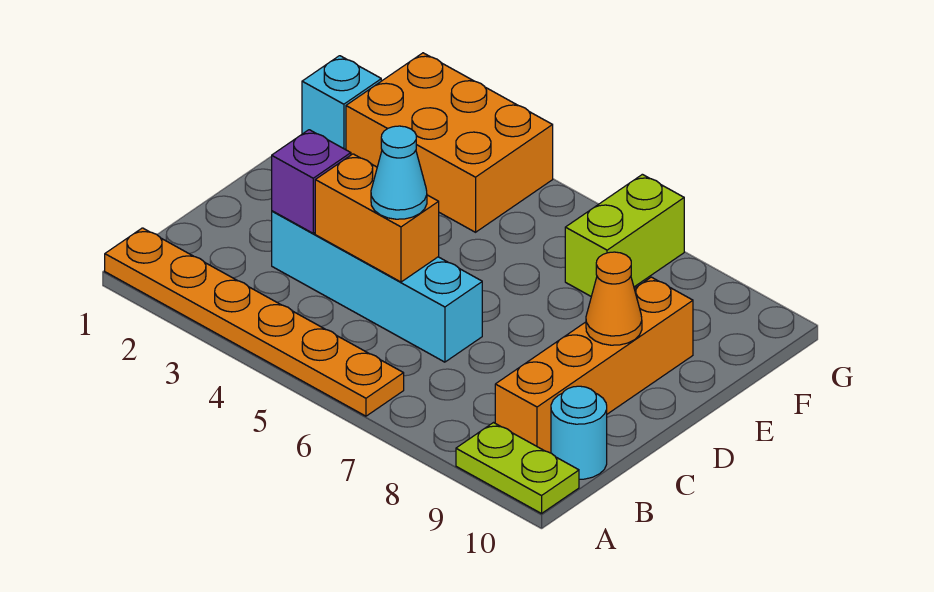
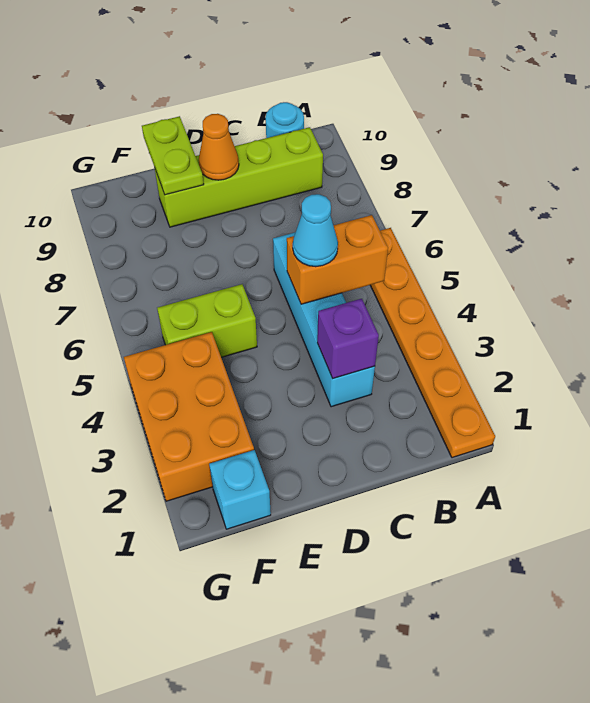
lime plate A9:A10 level 1 -> lime plate E9:E10 level 2
orange brick B9:E9 level 1 -> lime brick B9:E9 level 1
orange brick C4:C5 level 2 -> orange brick B5:C5 level 2
lime brick F7:G7 level 1 -> lime brick E5:F5 level 1

